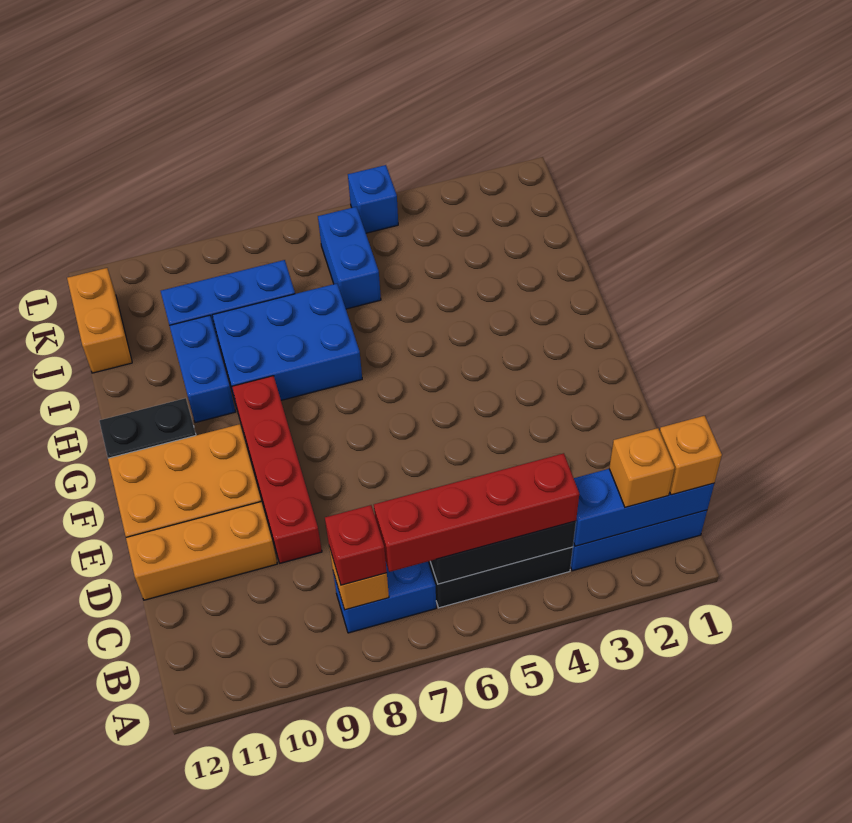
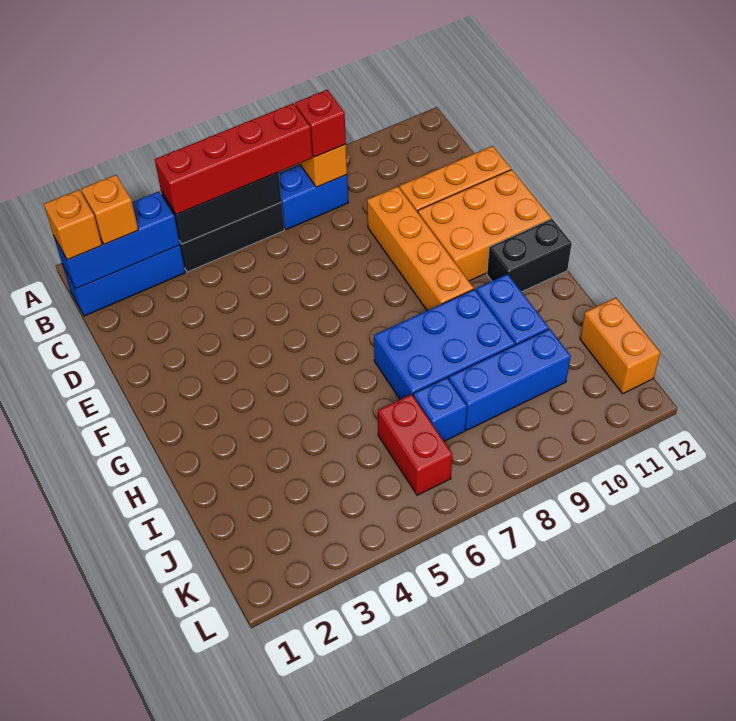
red brick D9:G9 level 1 -> orange brick D9:G9 level 1
blue brick J6:K6 level 1 -> red brick J6:K6 level 1
blue brick L5 level 1 -> blue brick J7 level 1

